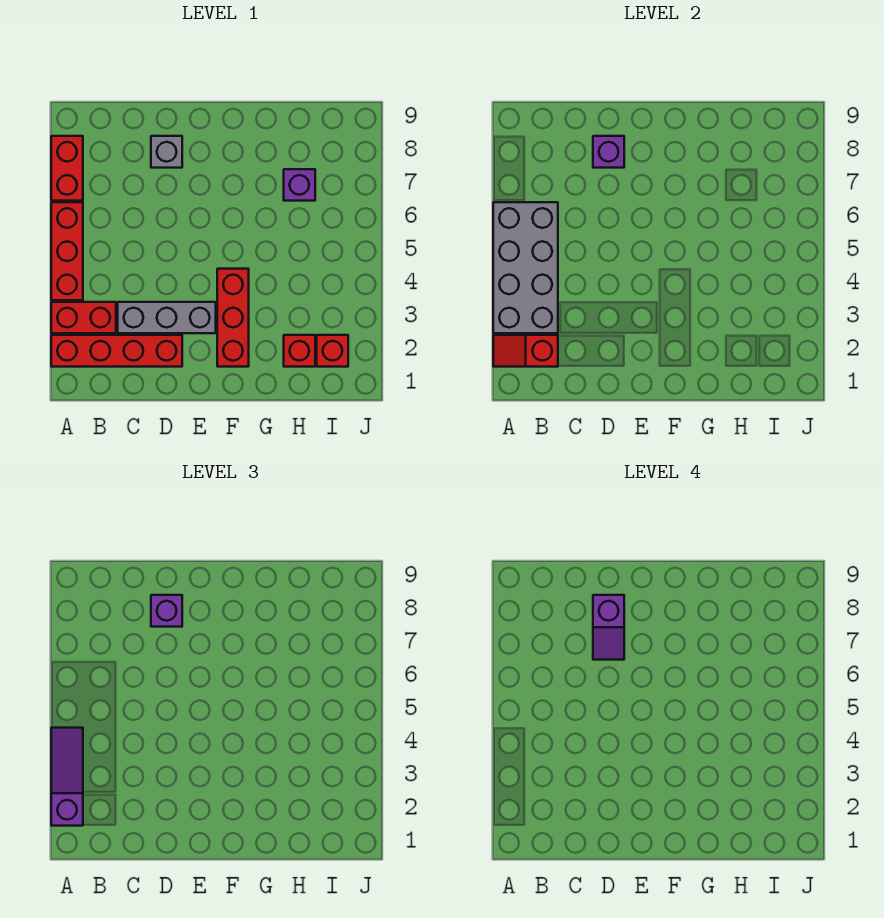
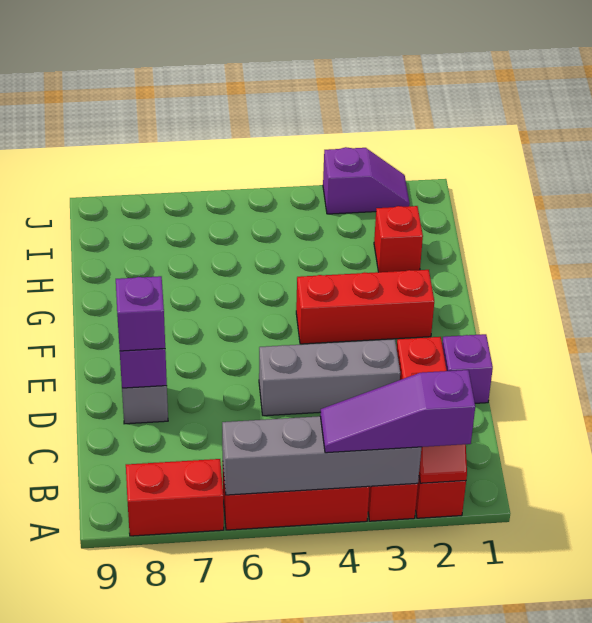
grey brick A3:B6 level 2 -> grey brick A3:A6 level 2
grey brick C3:E3 level 1 -> grey brick D3:D5 level 1
purple slope D7:D8 level 4 top 8 -> purple slope J2:J3 level 1 top 3
purple brick H7 level 1 -> purple brick D1 level 1
red brick I2 level 1 -> none

